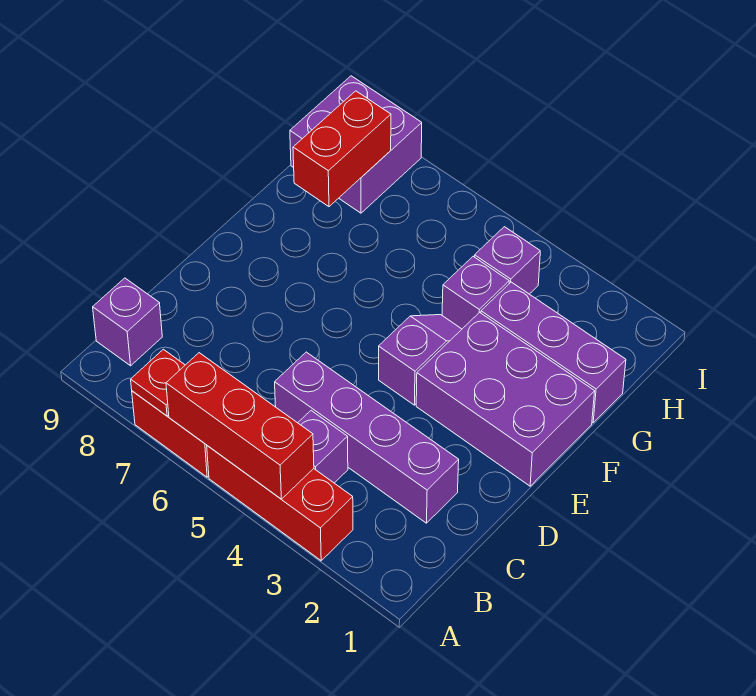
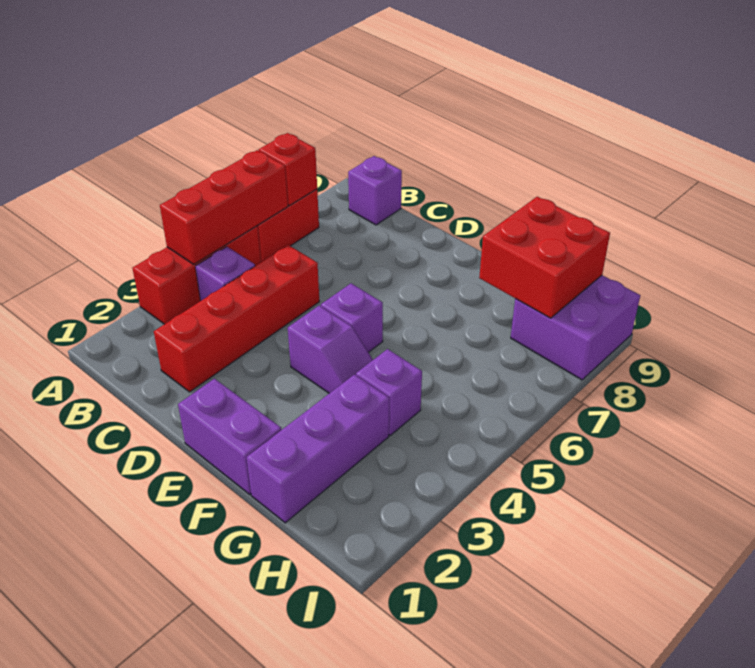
red plate A7 level 2 -> red brick A7 level 2
purple brick C2:C5 level 1 -> red brick C2:C5 level 1
purple brick E1:F3 level 1 -> purple brick E1:F1 level 1
red brick G8:H8 level 2 -> red brick G8:H9 level 2
purple brick H4 level 1 -> purple brick E5 level 1

